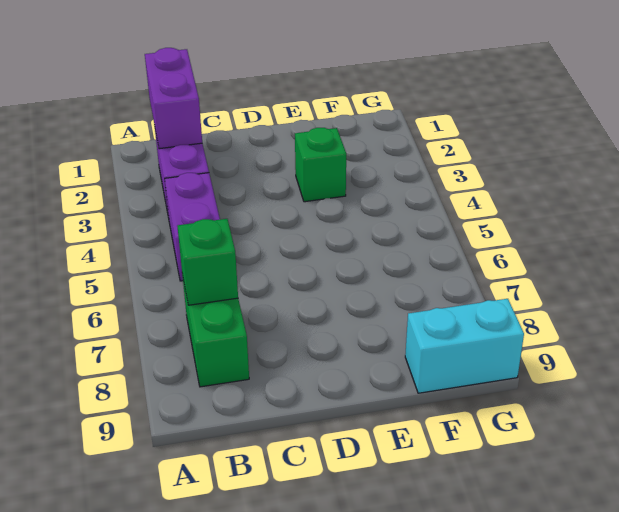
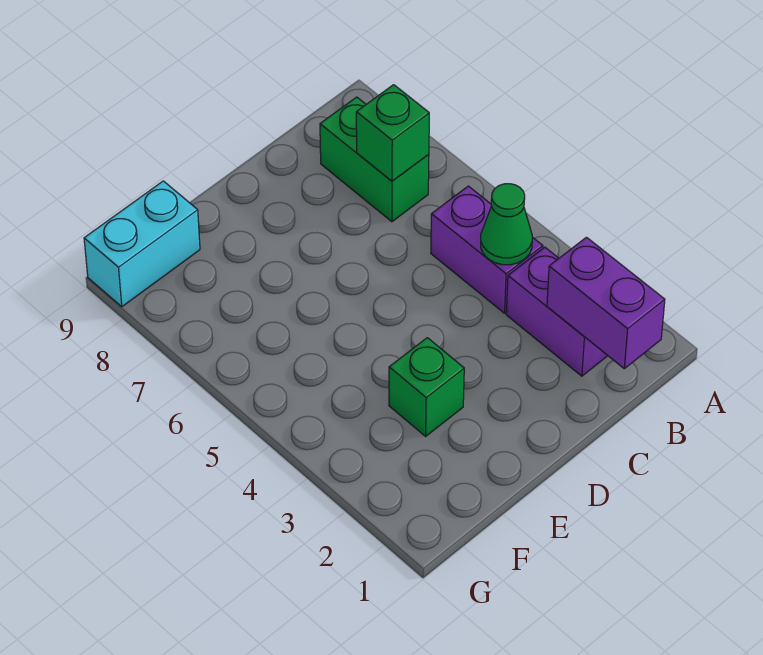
none -> green cone B4 level 2

